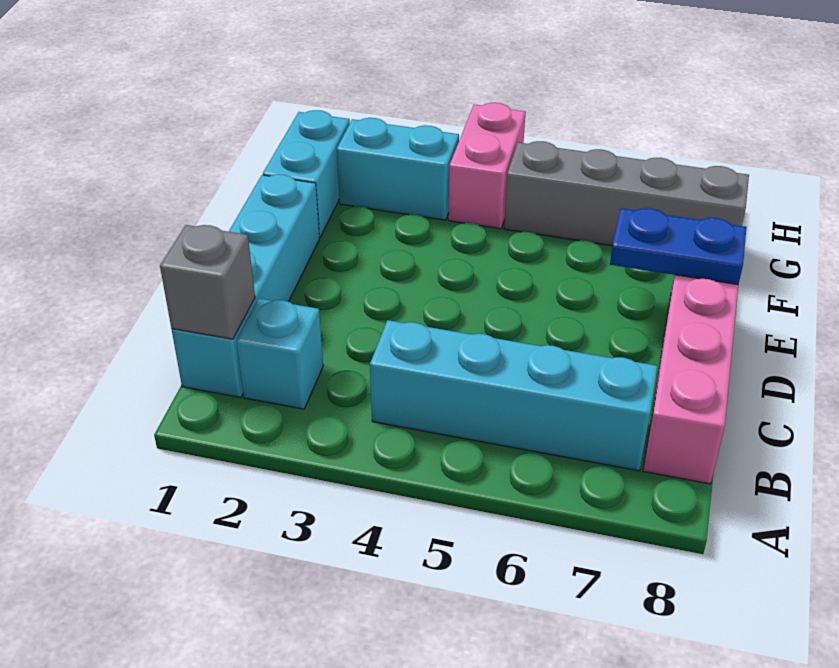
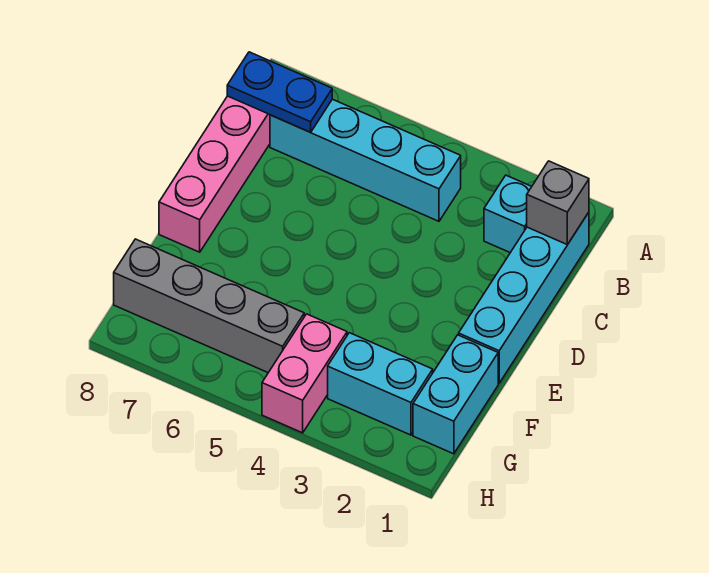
blue plate E7:E8 level 2 -> blue plate B7:B8 level 2

